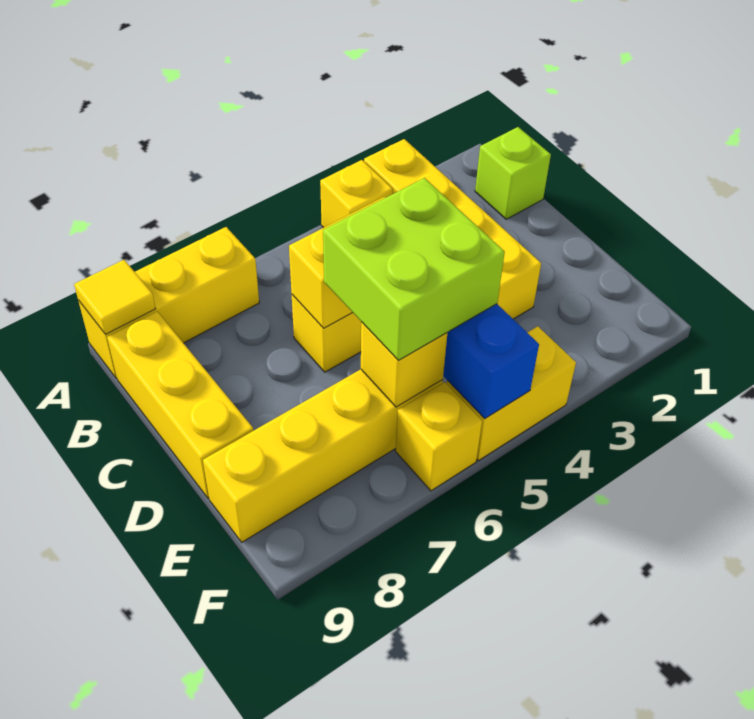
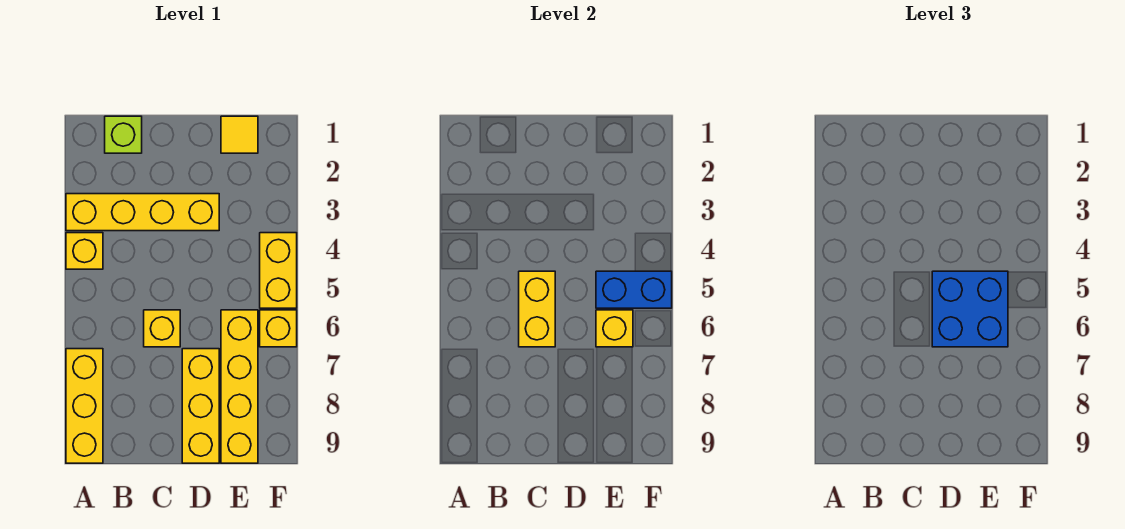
yellow tile A9 level 2 -> yellow tile E1 level 1
yellow brick B9:D9 level 1 -> yellow brick D7:D9 level 1
lime brick D5:E6 level 3 -> blue brick D5:E6 level 3

